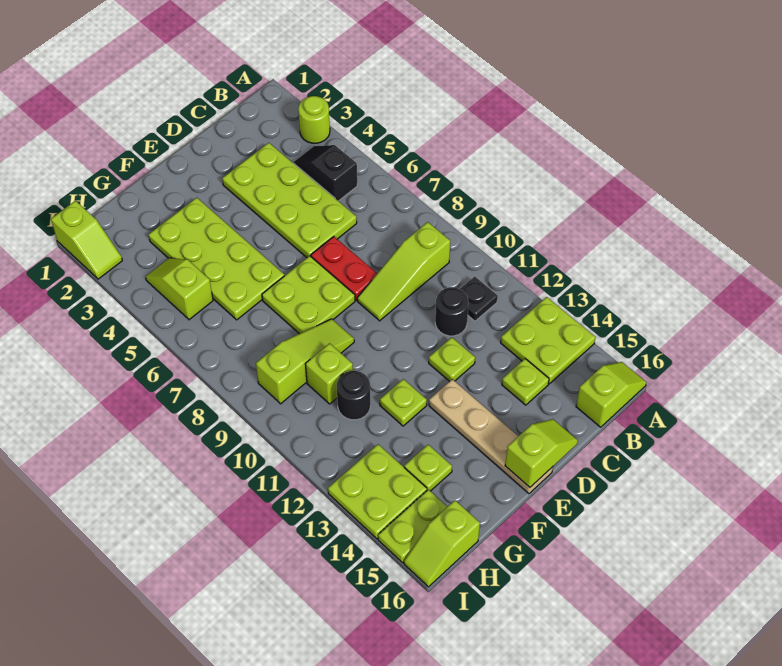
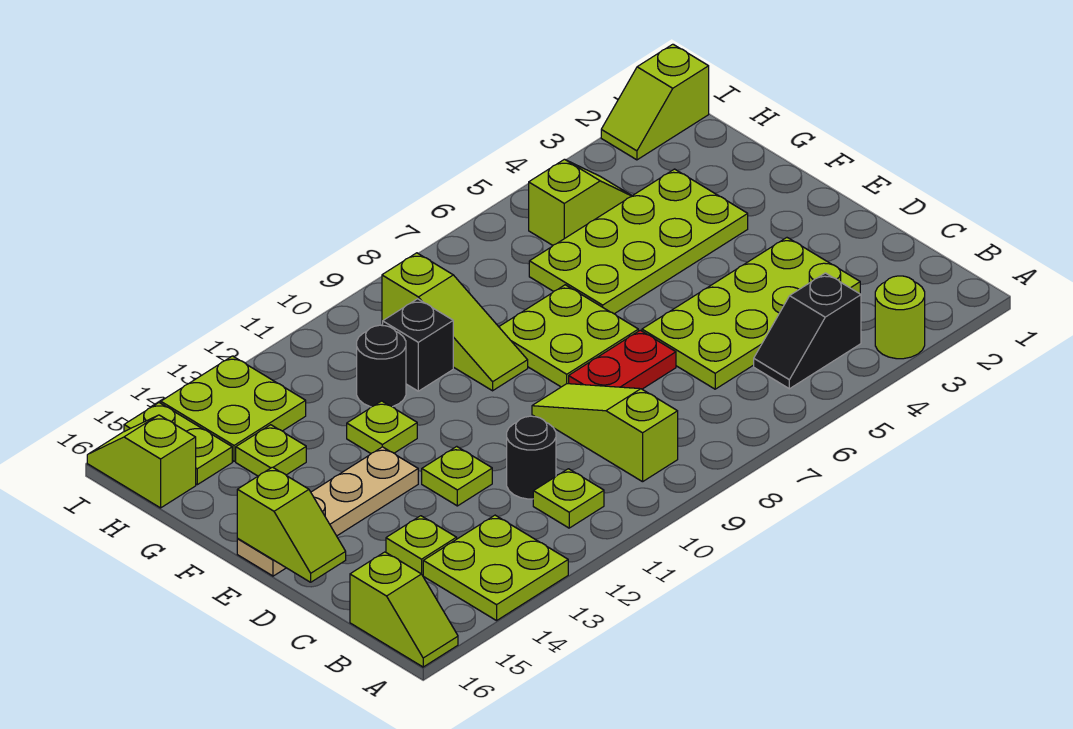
black slope B4:B5 level 1 top 5 -> black slope B4:B5 level 1 top 4
black plate B11 level 1 -> lime plate B11 level 1
lime brick G10 level 1 -> black brick G10 level 1

